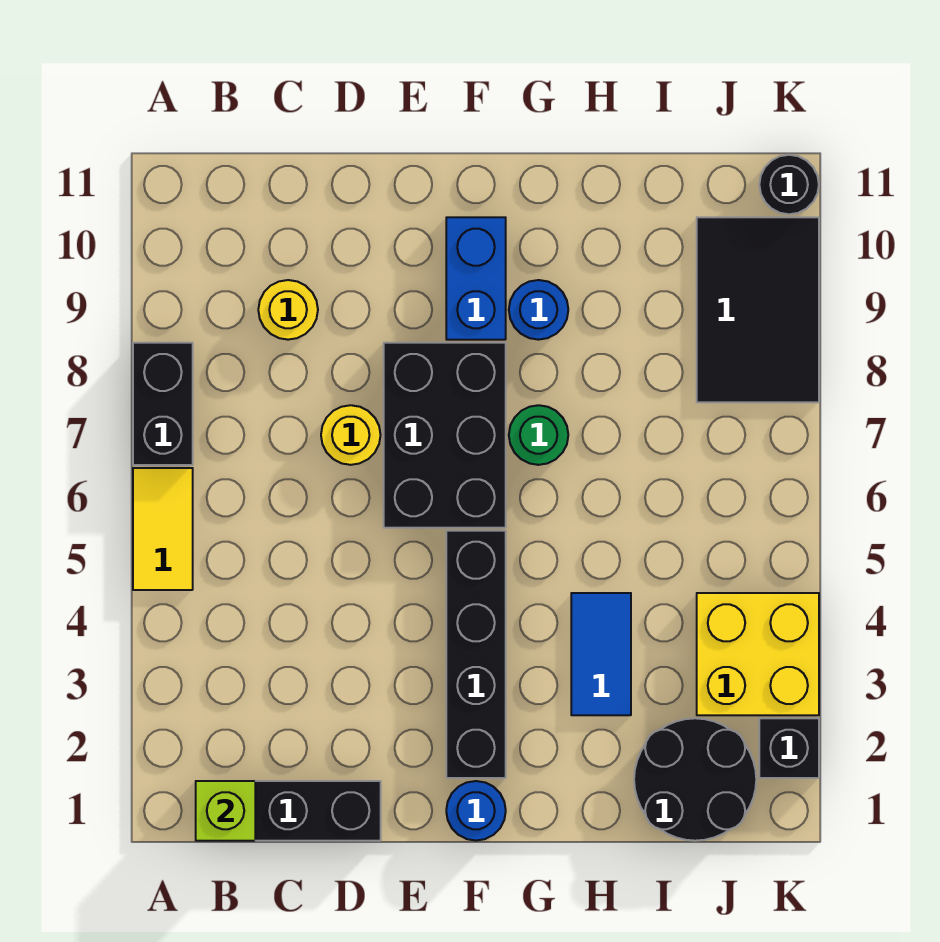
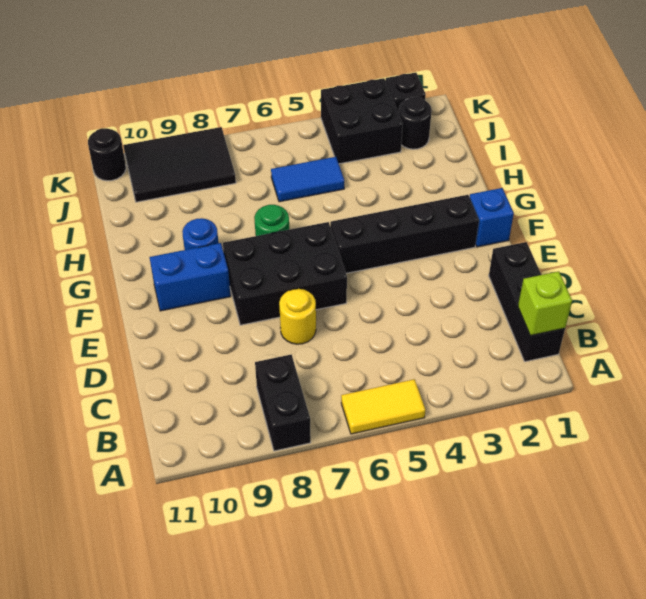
black brick A7:A8 level 1 -> black brick A8:B8 level 1
yellow round brick C9 level 1 -> none
blue round brick F1 level 1 -> blue brick F1 level 1
blue tile H3:H4 level 1 -> blue tile I5:I6 level 1
black round brick I1:J2 level 1 -> black round brick J2 level 1
yellow brick J3:K4 level 1 -> black brick J3:K4 level 1

